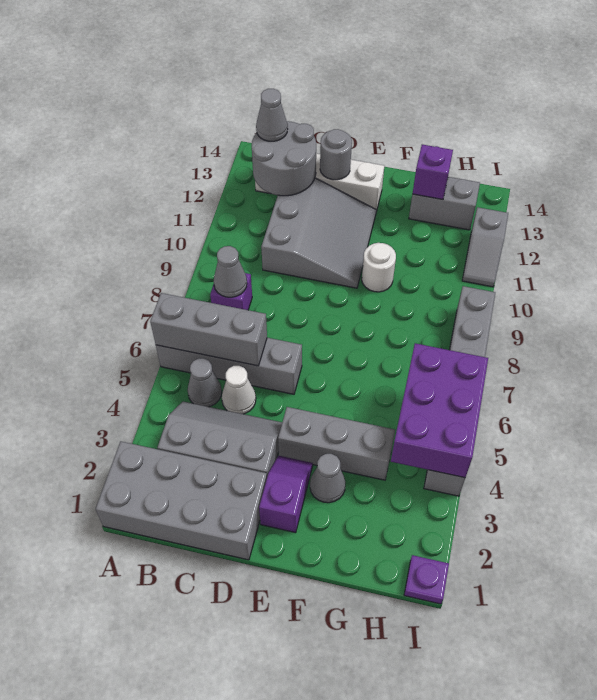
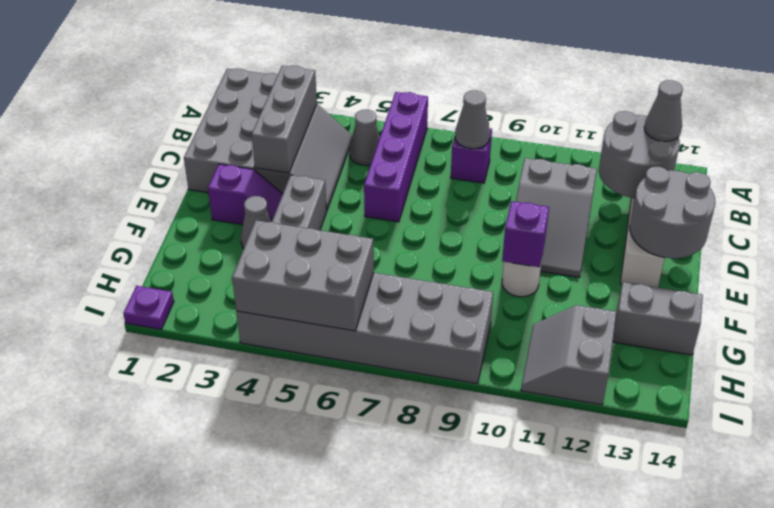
grey brick A6:D6 level 1 -> purple brick A6:D6 level 1
grey brick A6:C6 level 2 -> grey brick B3:D3 level 2
white cone C5 level 1 -> none
grey slope C10:E12 level 1 top C -> grey slope C10:E11 level 1 top C
grey round brick D13 level 2 -> grey round brick D13:E14 level 2
grey brick G13:H13 level 1 -> grey brick G13:G14 level 1
purple brick G13 level 2 -> purple brick F10 level 2
purple brick H4:I6 level 2 -> grey brick H4:I6 level 2
grey brick I4:I9 level 1 -> grey brick H4:I9 level 1
grey slope I11:I12 level 1 top 12 -> grey slope H11:I12 level 1 top 12

